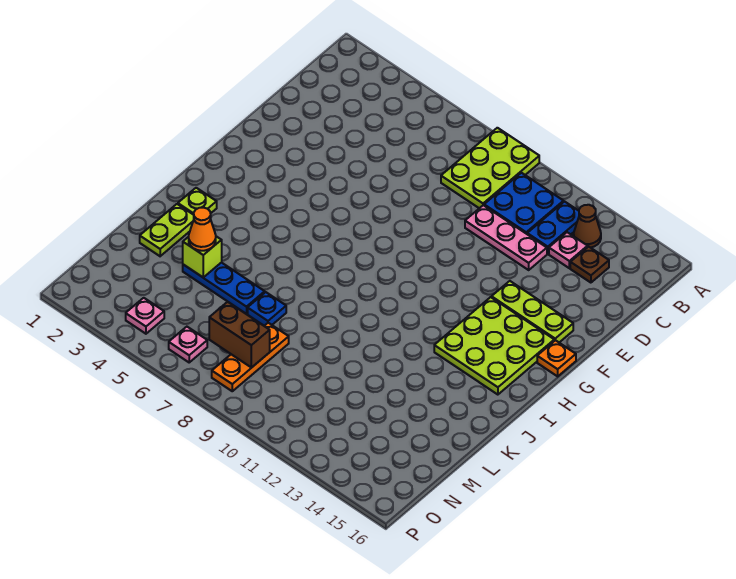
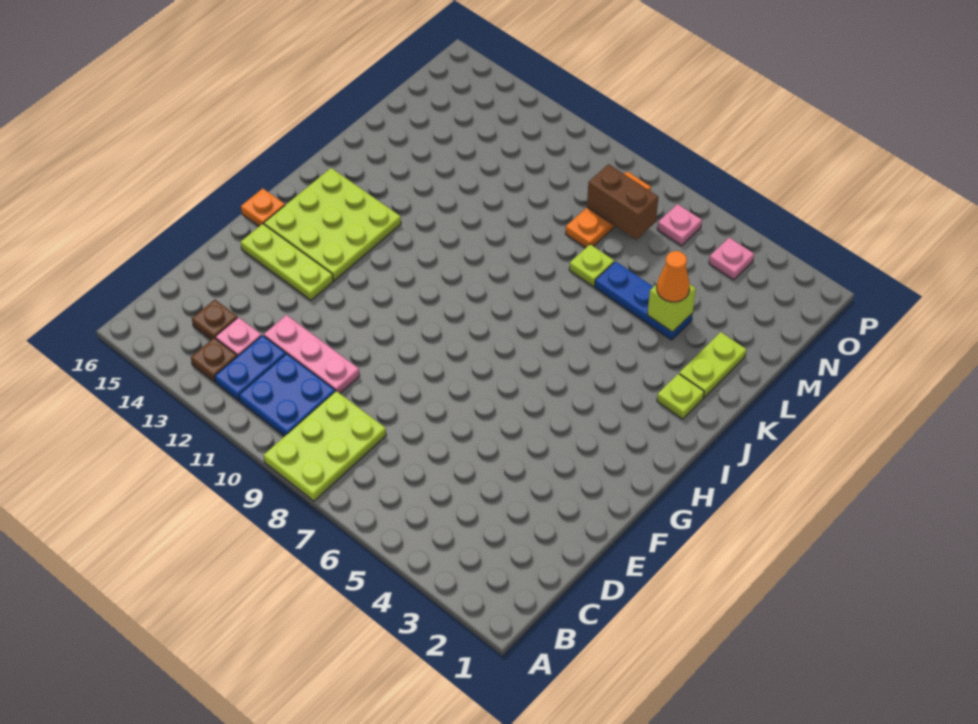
brown cone B13 level 1 -> brown plate B13 level 1
blue plate L7 level 1 -> lime plate L7 level 1

